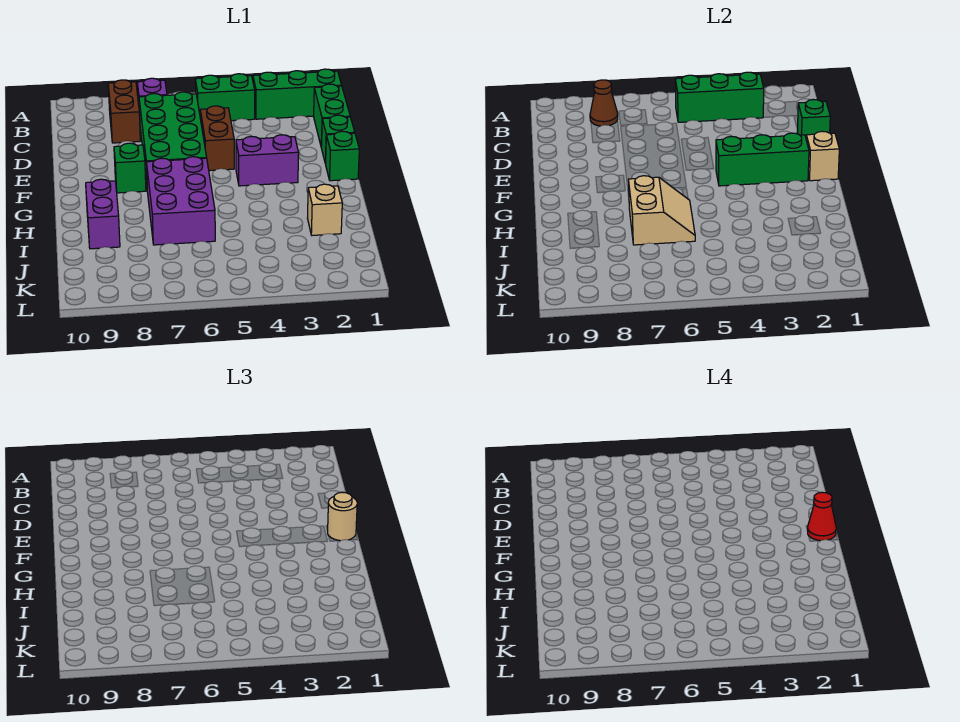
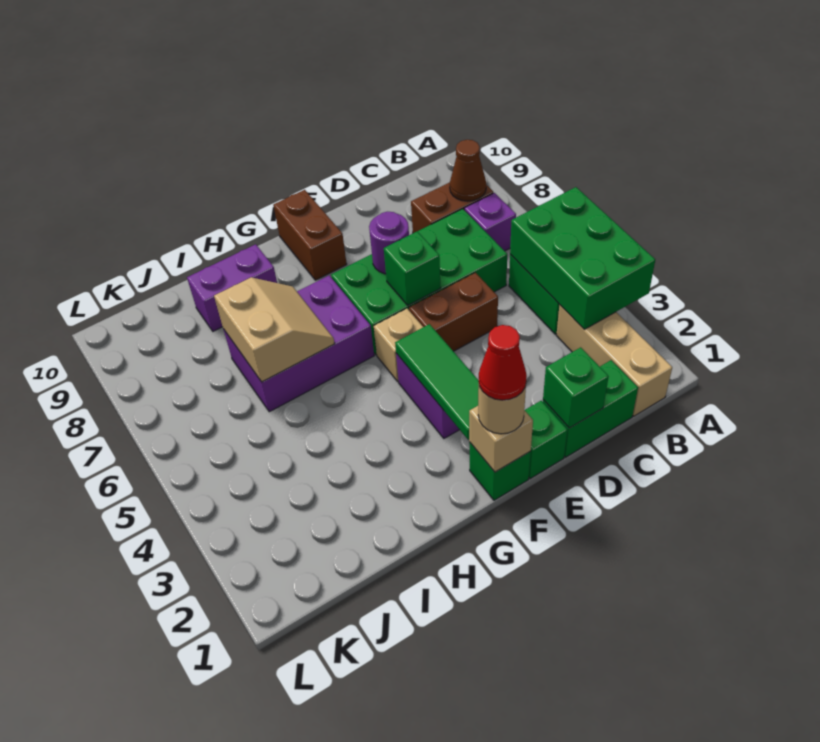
green brick B1:B3 level 1 -> tan brick B1:B3 level 1
green brick B3:B5 level 2 -> green brick A3:B5 level 2
none -> purple round brick E7 level 2
green brick F2:F4 level 2 -> green tile F2:F4 level 2
green brick F8 level 1 -> green brick E6 level 2
none -> brown brick F9:F10 level 1
tan slope H6:I7 level 2 top 7 -> tan slope H6:I7 level 2 top I
tan brick I2 level 1 -> tan brick F5 level 1

